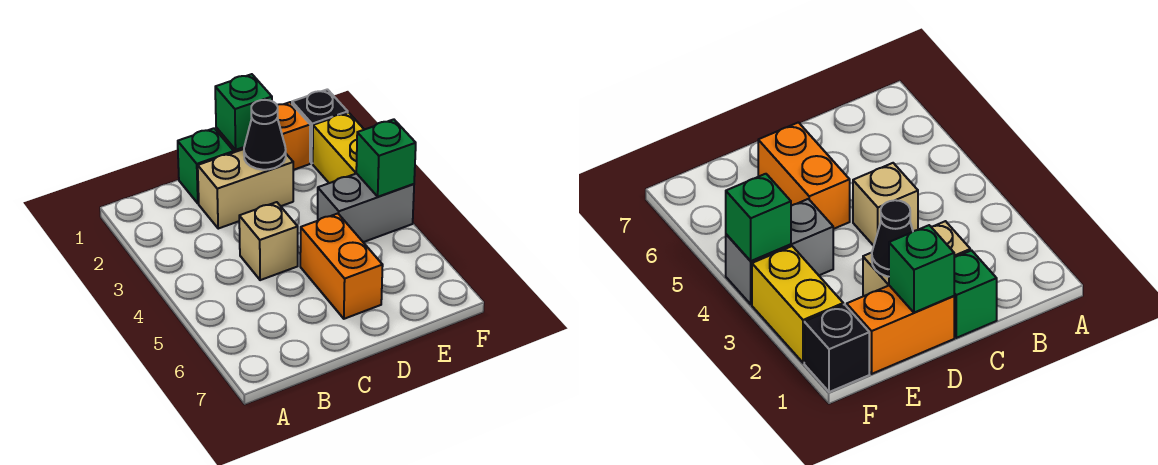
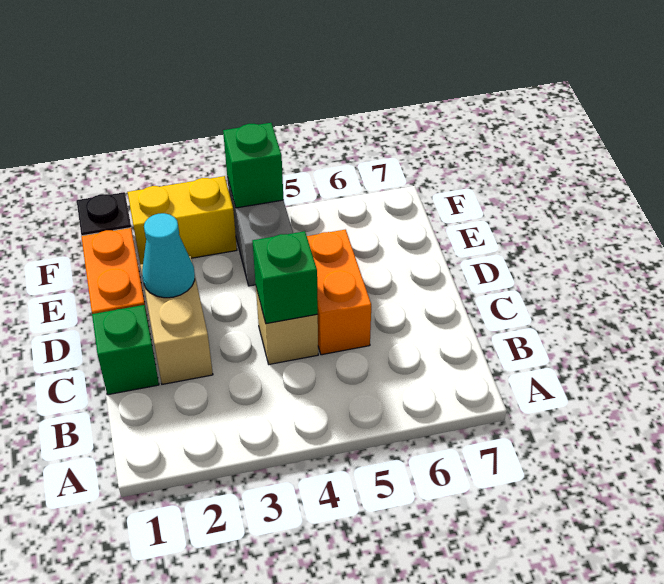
green brick D1 level 2 -> green brick C4 level 2
black cone D2 level 2 -> cyan cone D2 level 2
orange brick D5:D6 level 1 -> orange brick C5:D5 level 1

